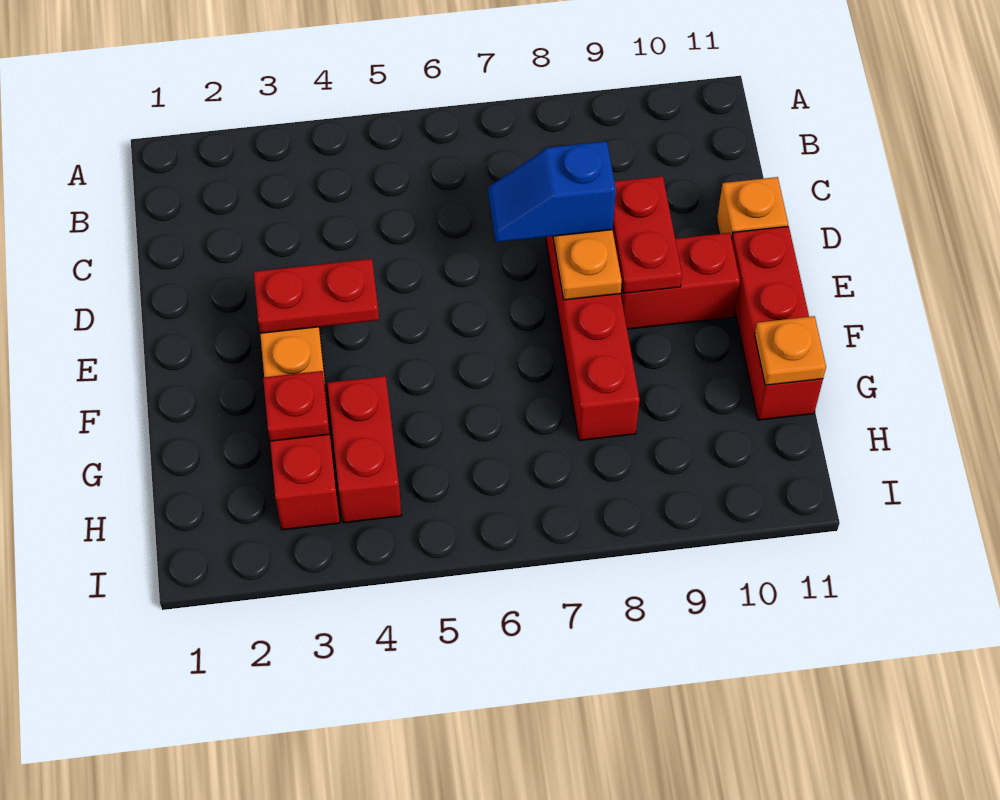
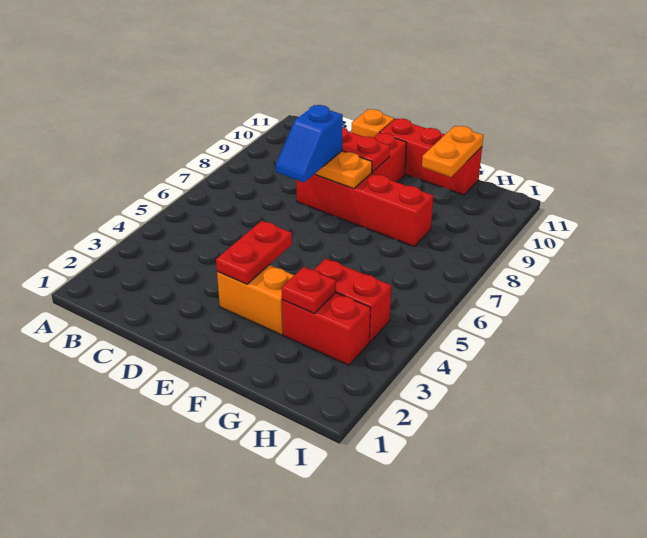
orange plate G11 level 2 -> orange plate G10:G11 level 2

